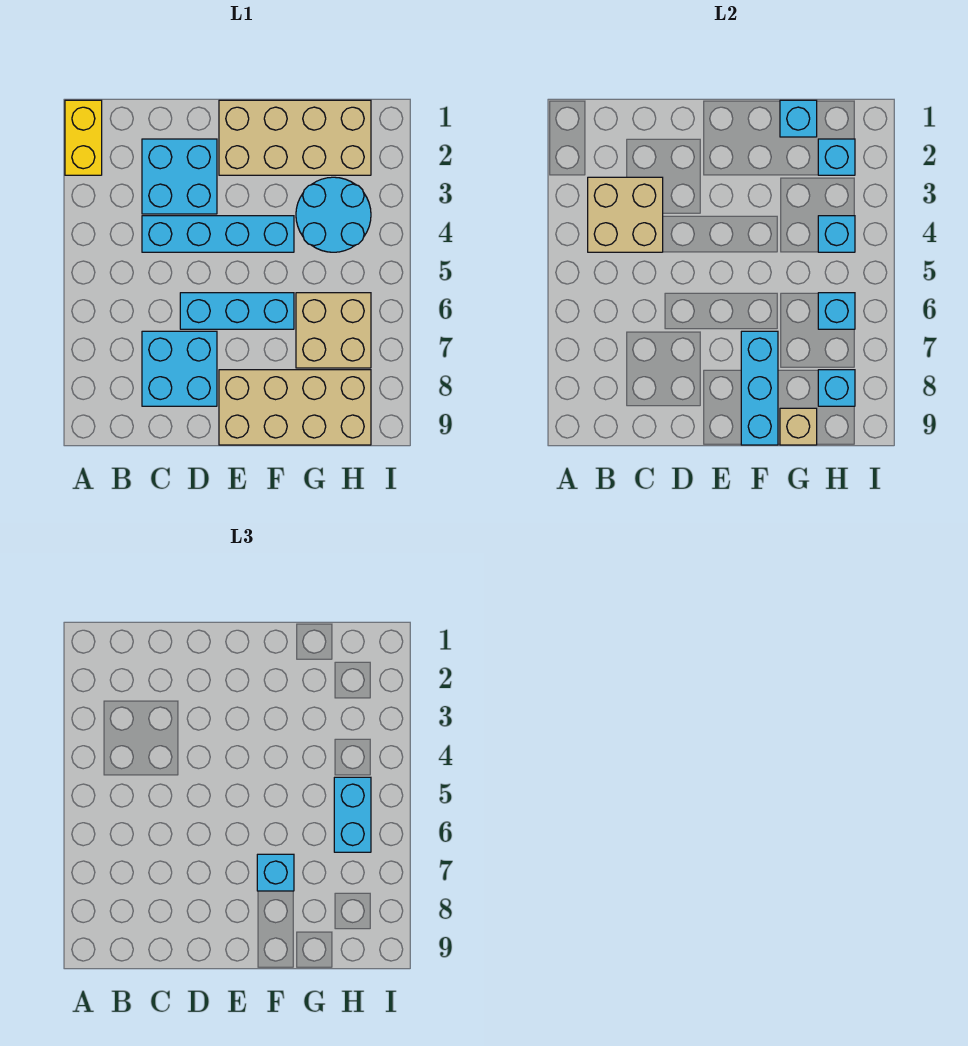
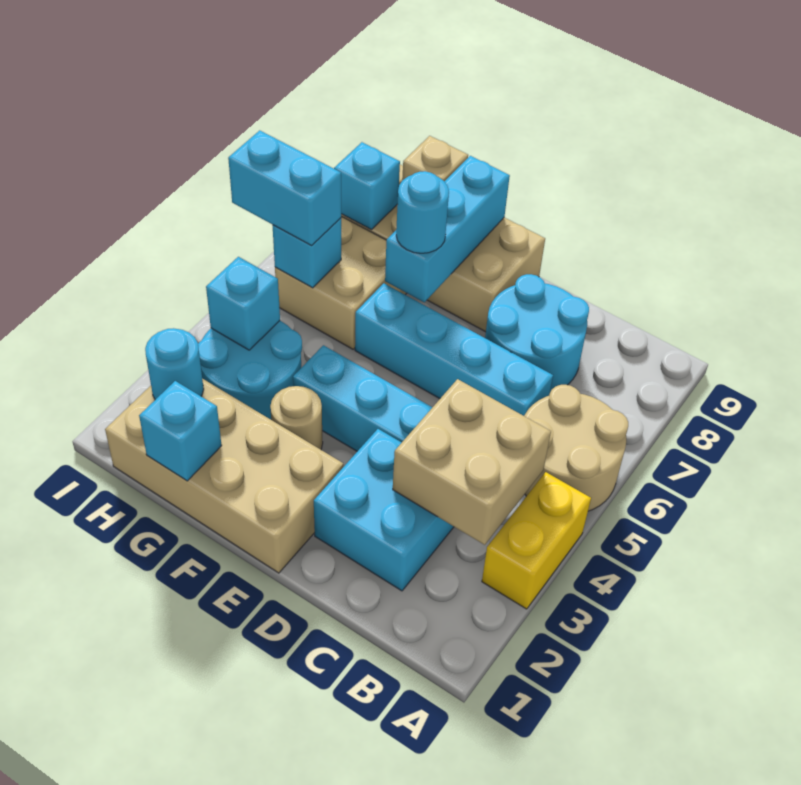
yellow brick A1:A2 level 1 -> yellow brick A3:A4 level 1
none -> tan round brick A5:B6 level 1
cyan brick C7:D8 level 1 -> cyan round brick C7:D8 level 1
cyan brick D6:F6 level 1 -> cyan brick C6:F6 level 1
none -> tan round brick F3 level 1
cyan brick F7 level 3 -> cyan round brick F7 level 3
cyan brick H2 level 2 -> cyan round brick H2 level 2
cyan brick H5:H6 level 3 -> cyan brick H6:I6 level 3

